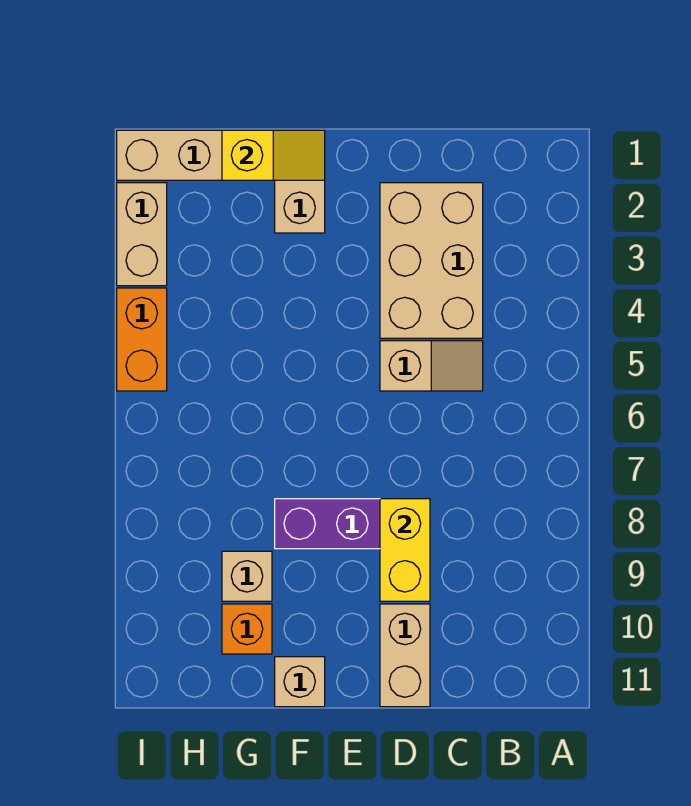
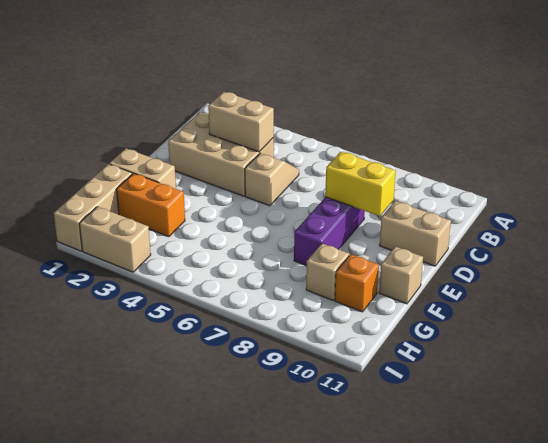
none -> tan brick C3:C4 level 2
yellow slope F1:G1 level 2 top G -> none
orange brick I4:I5 level 1 -> orange brick G2:G3 level 1

